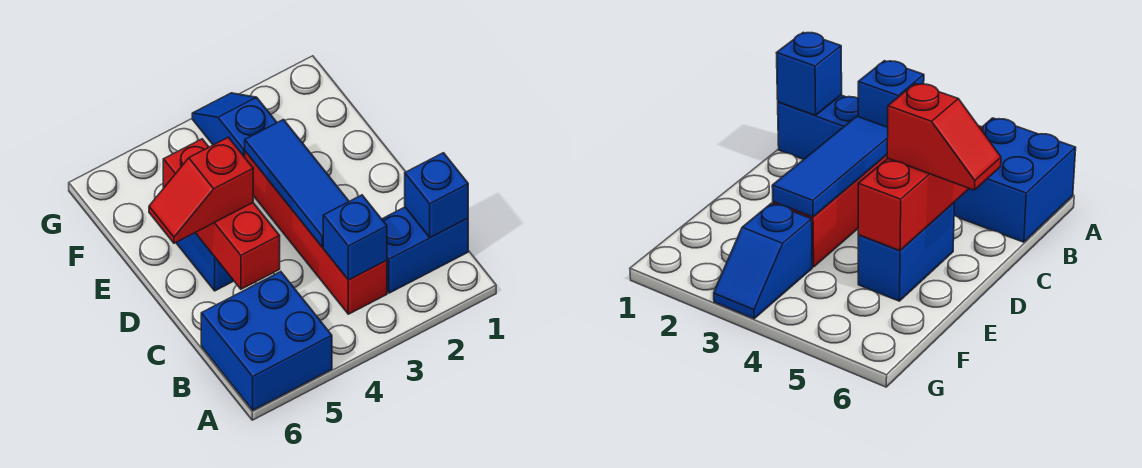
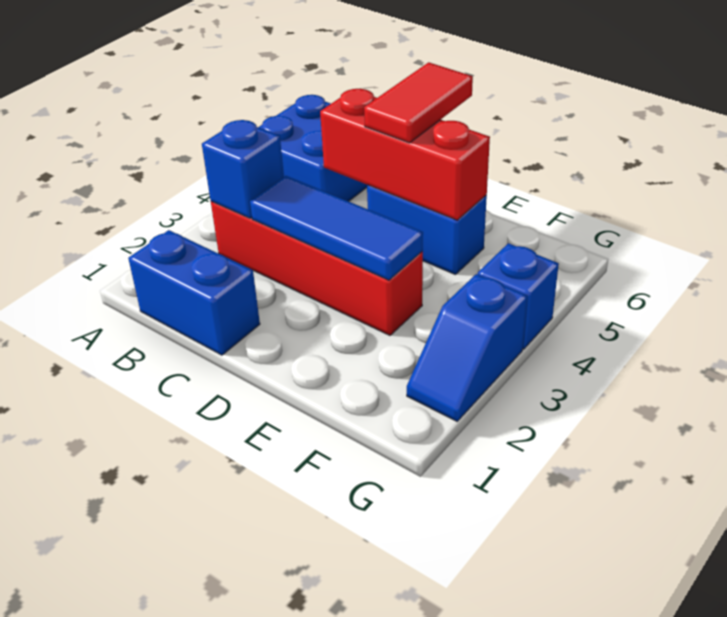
blue brick B1:B2 level 1 -> blue brick B1:C1 level 1
blue brick B1 level 2 -> blue brick G4 level 1
red slope D5:D6 level 3 top 5 -> red tile D5:D6 level 3
blue slope F3:G3 level 1 top F -> blue slope G2:G3 level 1 top 3

